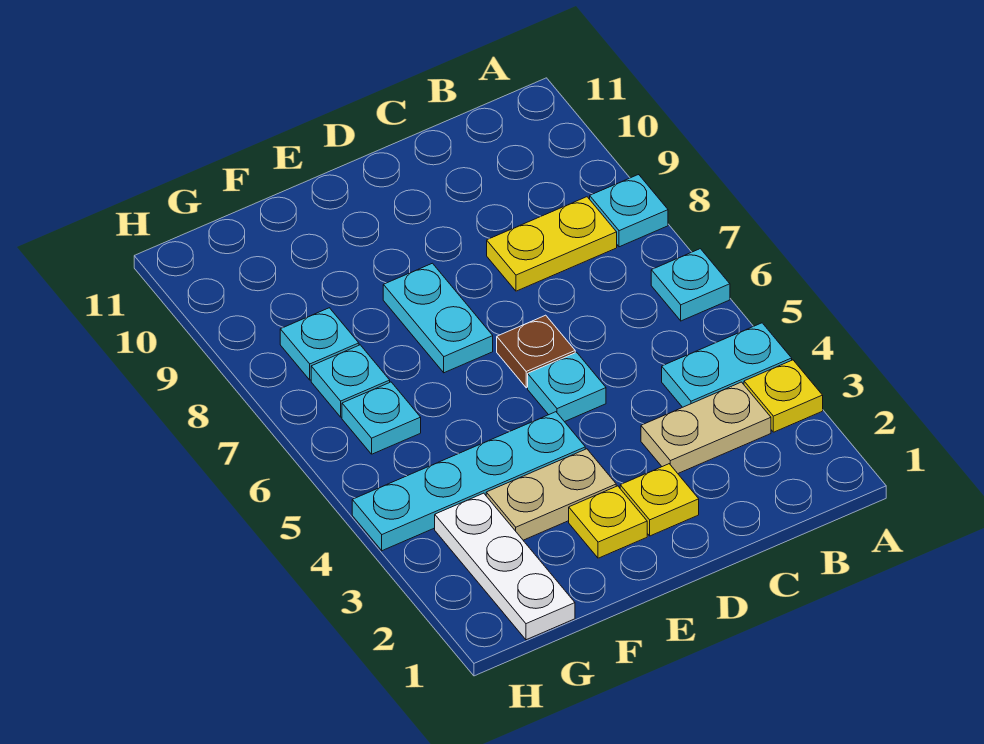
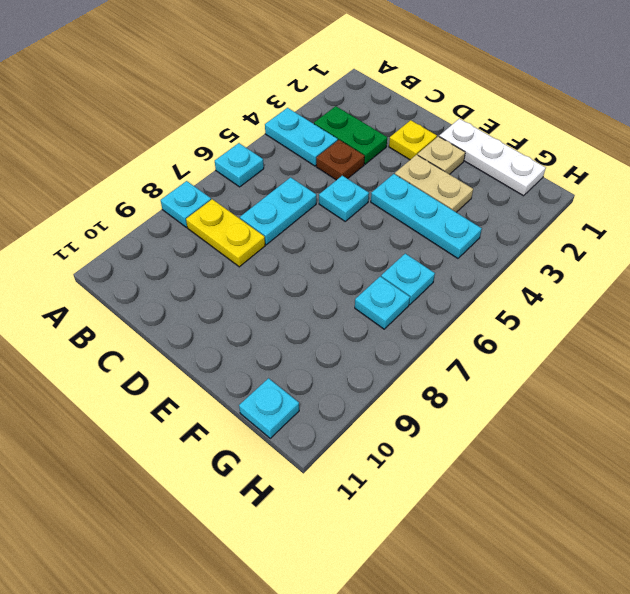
yellow plate A3 level 1 -> none
tan plate B3:C3 level 1 -> green plate B3:C3 level 1
brown plate D6 level 1 -> brown plate C4 level 1
yellow plate E2 level 1 -> tan plate E2 level 1
cyan plate E4:H4 level 1 -> cyan plate E4:G4 level 1
cyan plate E7:E8 level 1 -> cyan plate C6:C7 level 1
white plate G1:G3 level 1 -> white plate E1:G1 level 1
cyan plate G8 level 1 -> cyan plate G11 level 1

